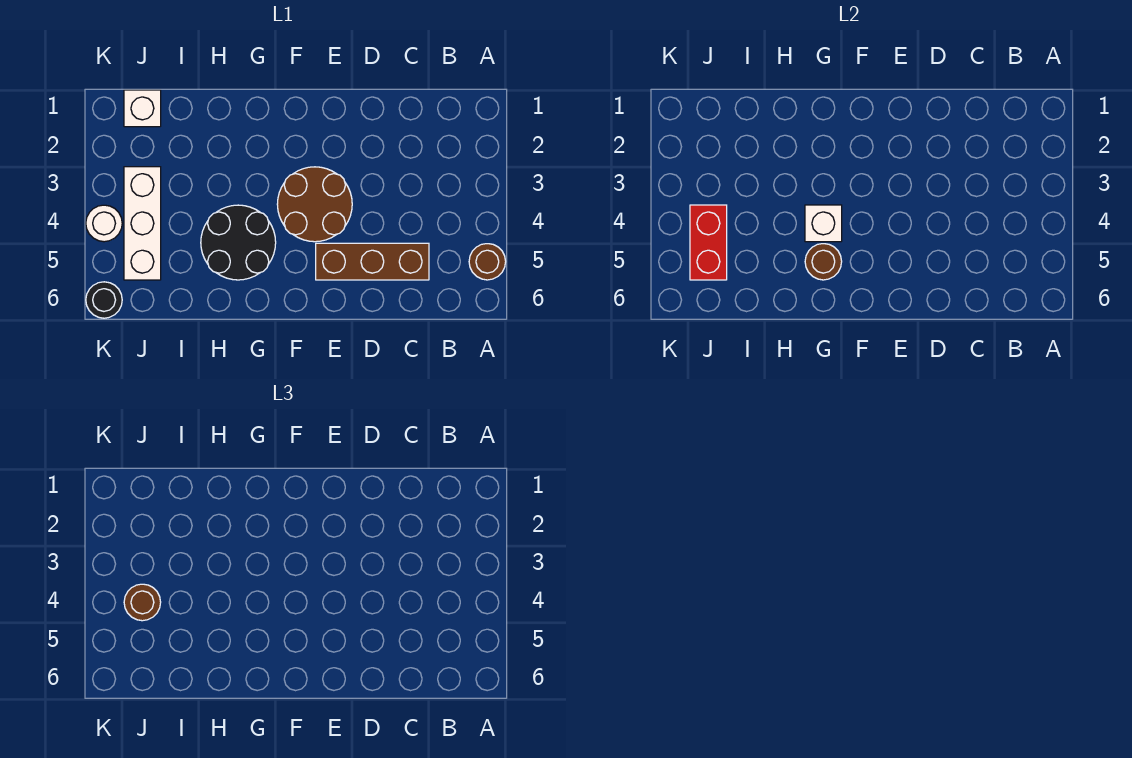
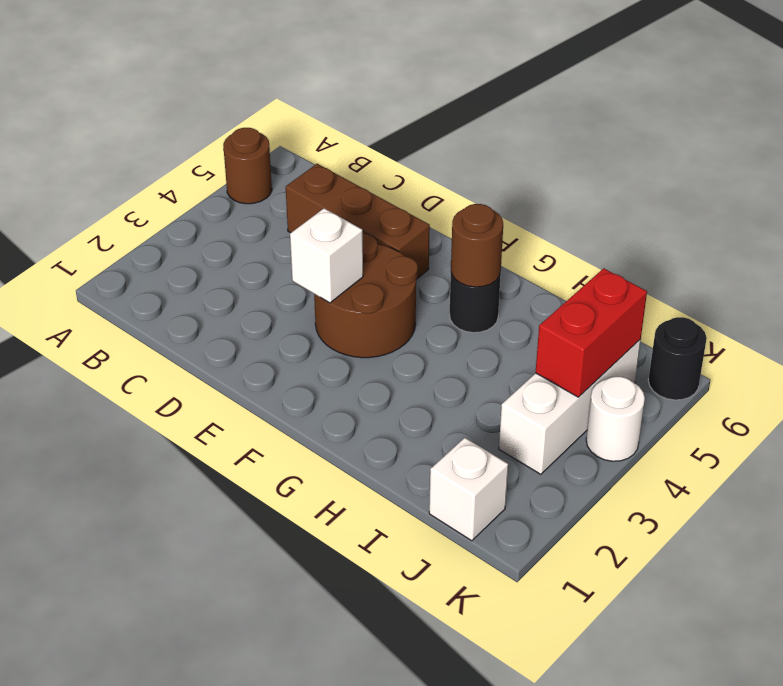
black round brick G4:H5 level 1 -> black round brick G5 level 1
white brick G4 level 2 -> white brick E3 level 2
brown round brick J4 level 3 -> none

